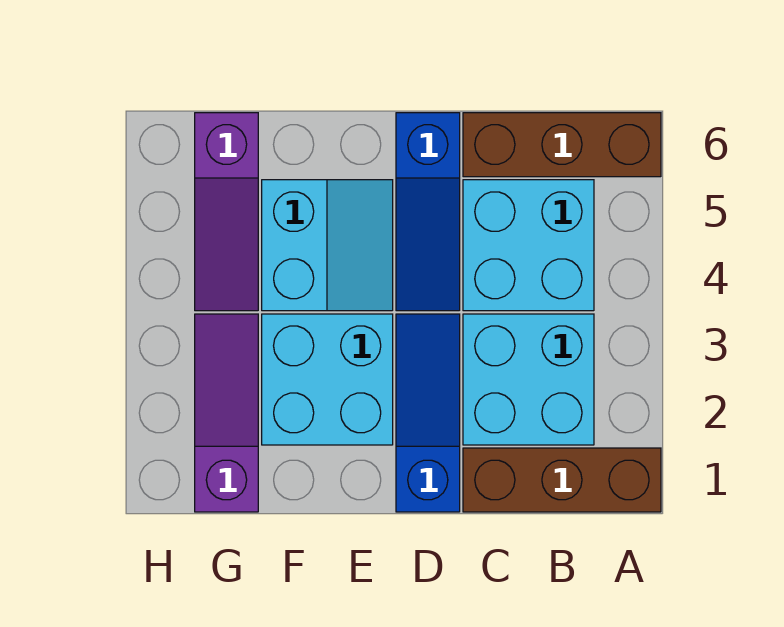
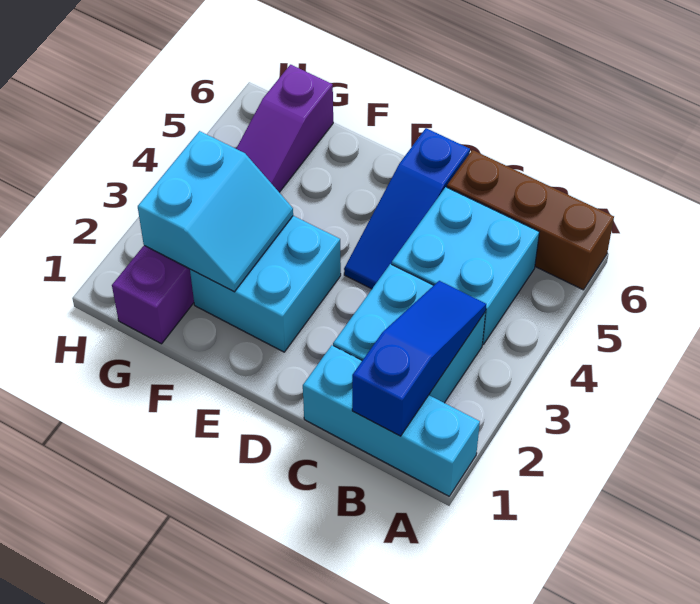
brown brick A1:C1 level 1 -> cyan brick A1:C1 level 1
blue slope D1:D3 level 1 top 1 -> blue slope B1:B3 level 2 top 1
cyan slope E4:F5 level 1 top F -> cyan slope F2:G3 level 2 top G

